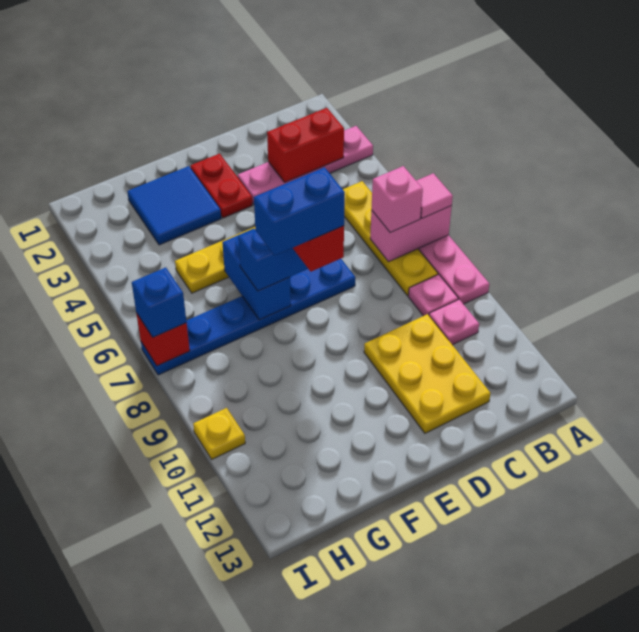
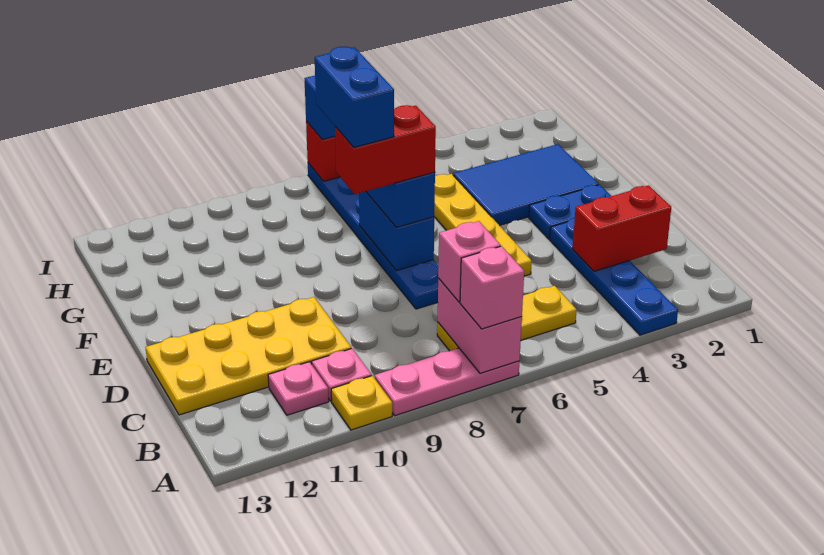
pink plate A3:D3 level 1 -> blue plate A3:D3 level 1
pink tile A7 level 3 -> pink brick A7 level 3
red brick B3:C3 level 2 -> red brick C2:C3 level 2
yellow plate B5:B8 level 1 -> yellow plate B5:B7 level 1
pink plate B9 level 1 -> pink plate B11 level 1
yellow plate C10:D12 level 1 -> yellow plate C10:D13 level 1
red plate E2:E3 level 1 -> blue plate E2:E3 level 1
blue tile F2:G3 level 1 -> blue tile F2:G4 level 1
blue brick F6:F7 level 2 -> blue brick E7:F7 level 2
yellow plate I10 level 1 -> yellow plate A10 level 1

